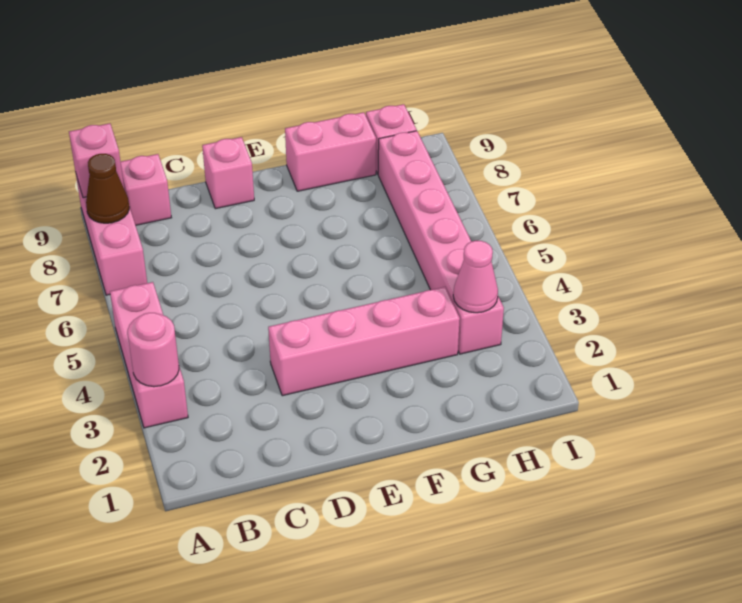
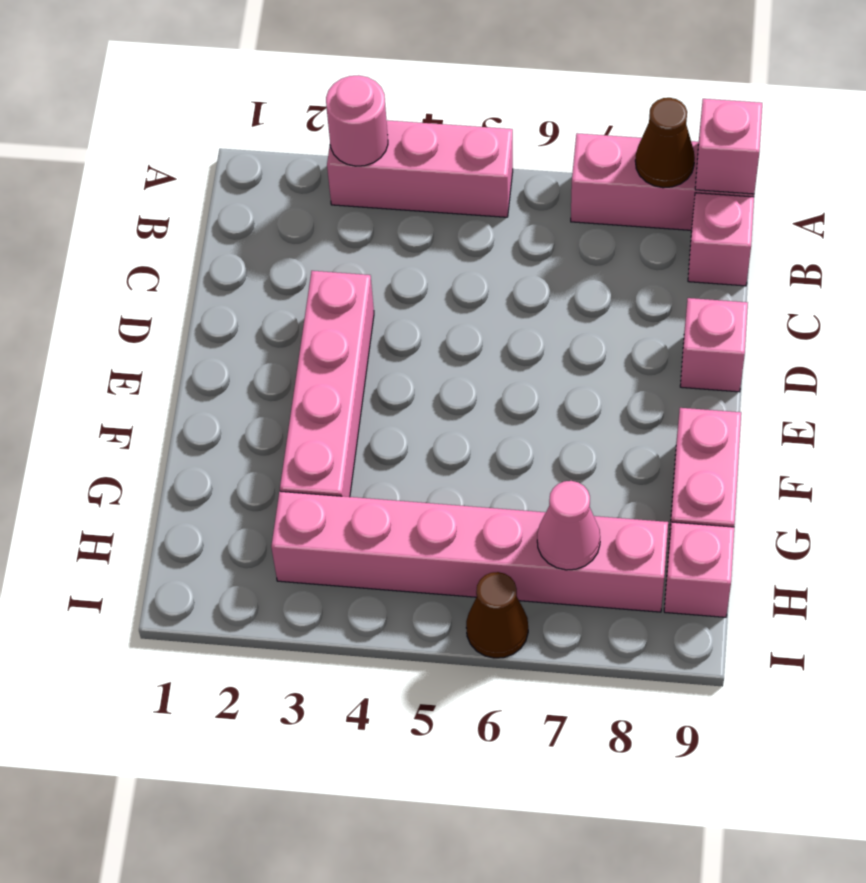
pink cone H3 level 2 -> pink cone H7 level 2
none -> brown cone I6 level 1

